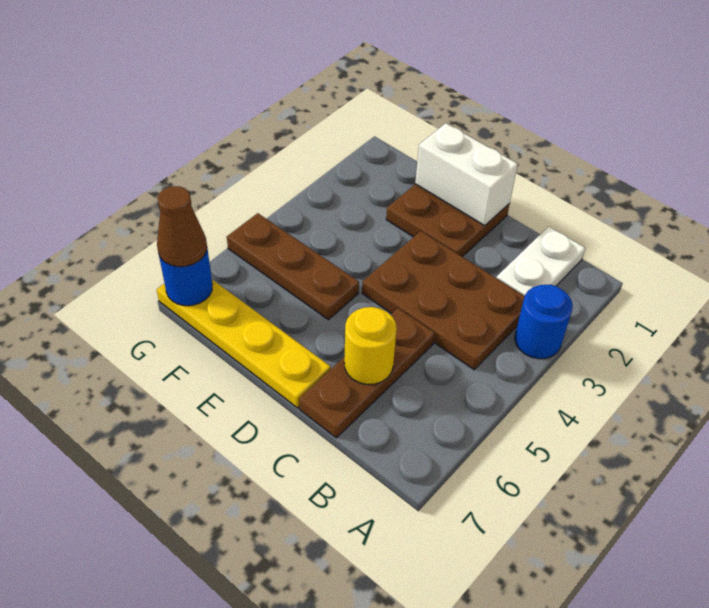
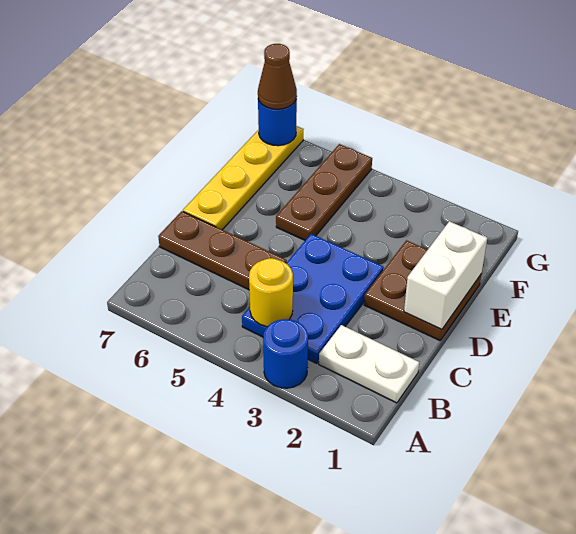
brown plate B3:D4 level 1 -> blue plate B3:D4 level 1
yellow round brick C6 level 2 -> yellow round brick B4 level 2

